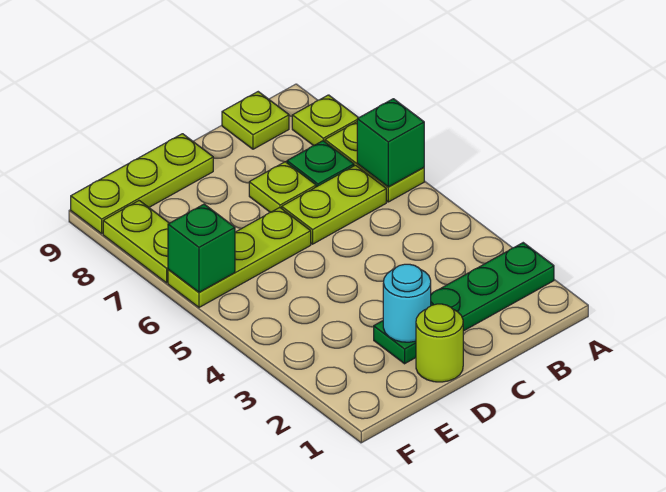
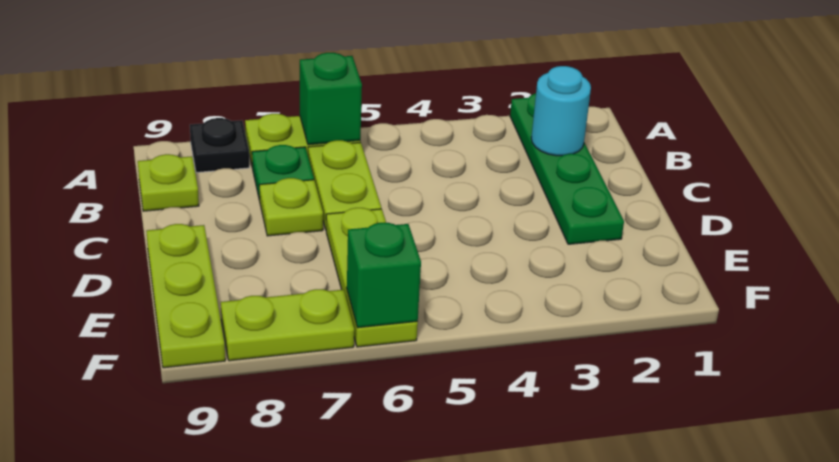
lime plate A8 level 1 -> black plate A8 level 1
lime round brick D1 level 1 -> none
cyan round brick D2 level 2 -> cyan round brick B2 level 2

